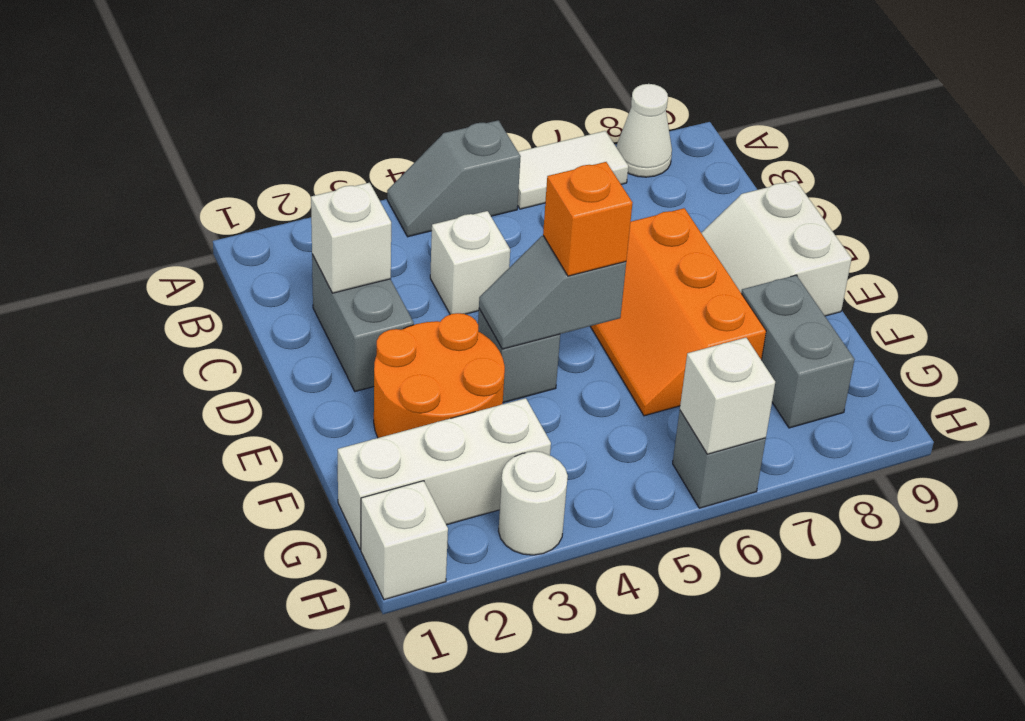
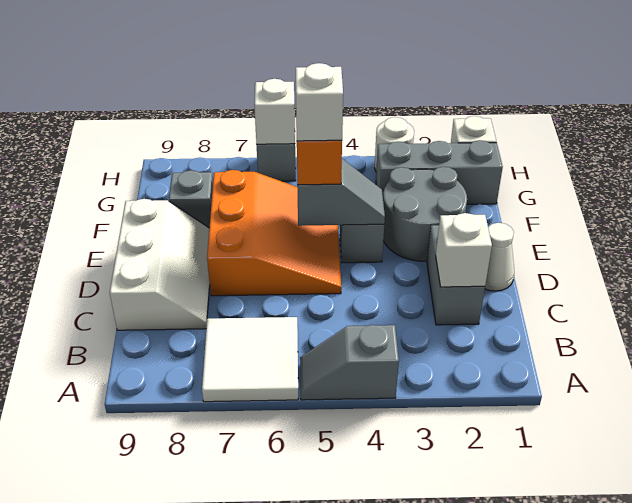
grey slope A4:A5 level 1 top 5 -> grey slope A4:A5 level 1 top 4
white tile A6:A7 level 1 -> white tile A6:B7 level 1
white cone A8 level 1 -> white cone D1 level 1
white brick C4 level 1 -> white brick E5 level 4
orange slope D6:F7 level 1 top 7 -> orange slope D5:F7 level 1 top 7
white slope D8:E9 level 1 top 9 -> white slope C8:E9 level 1 top 9
orange round brick E2:F3 level 1 -> grey round brick E2:F3 level 1
grey brick F8:G8 level 1 -> grey brick F8 level 1
white brick G1:G3 level 1 -> grey brick G1:G3 level 1

